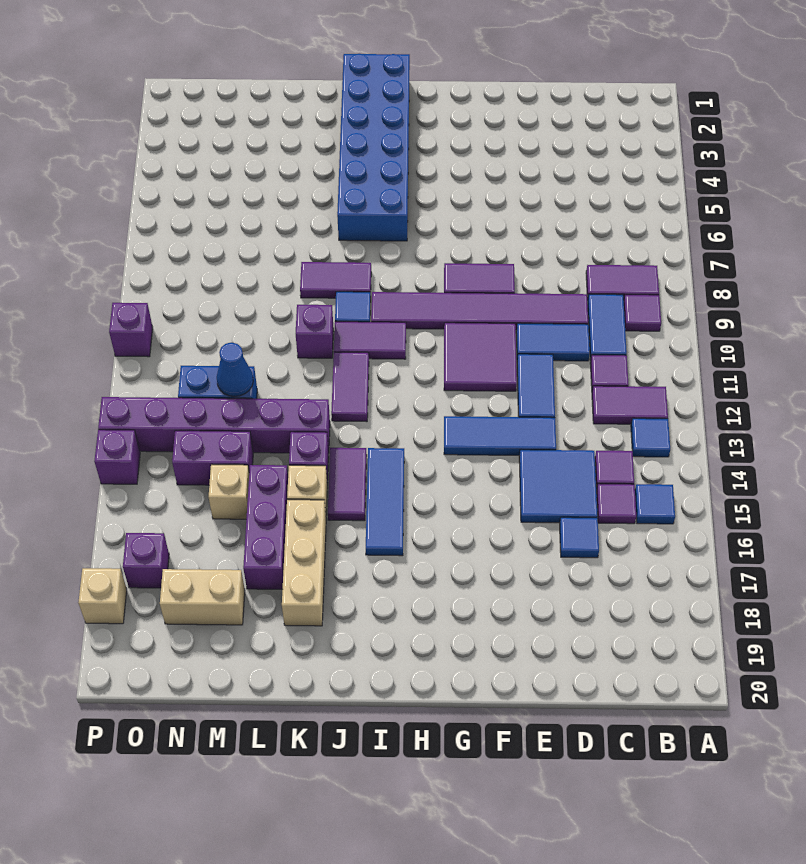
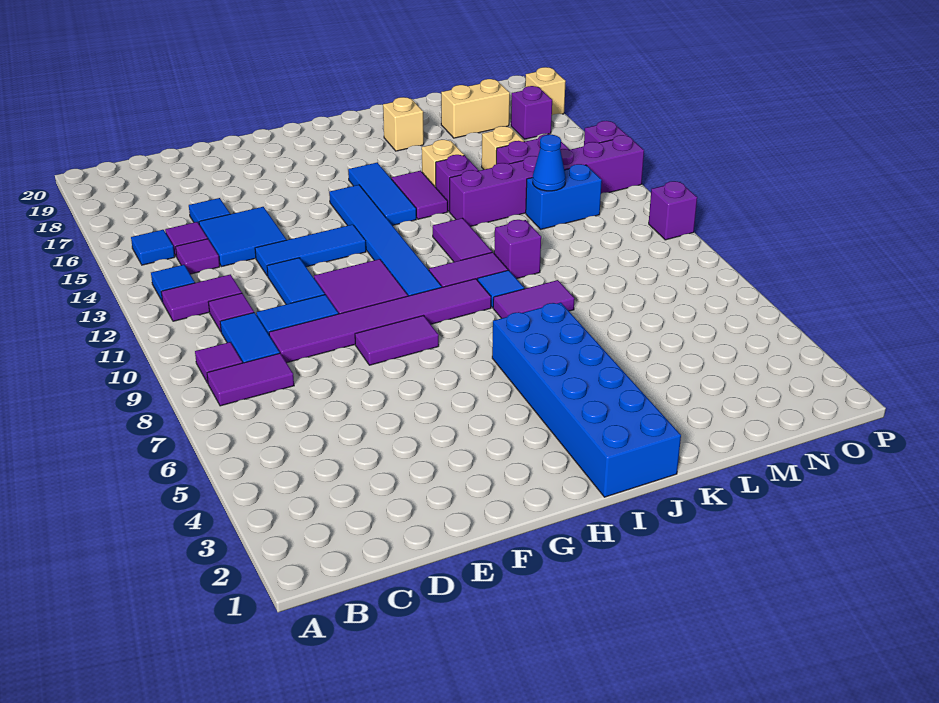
none -> blue tile H10:H15 level 1
tan brick K16:K18 level 1 -> tan brick K18 level 1
purple brick L15:L17 level 1 -> none

